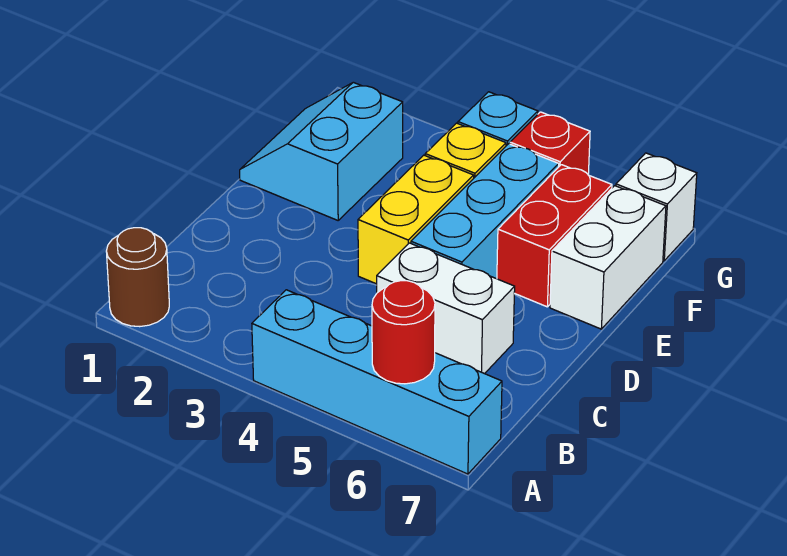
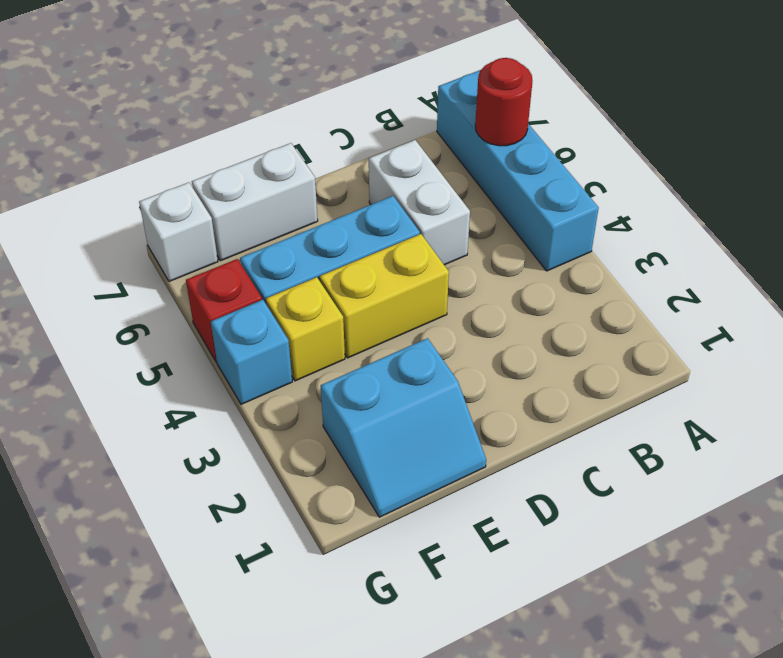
brown round brick A1 level 1 -> none
red brick E6:F6 level 1 -> none

